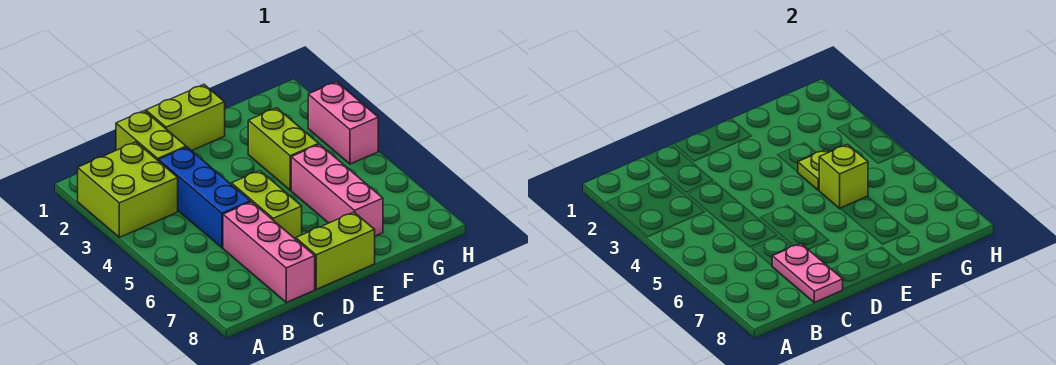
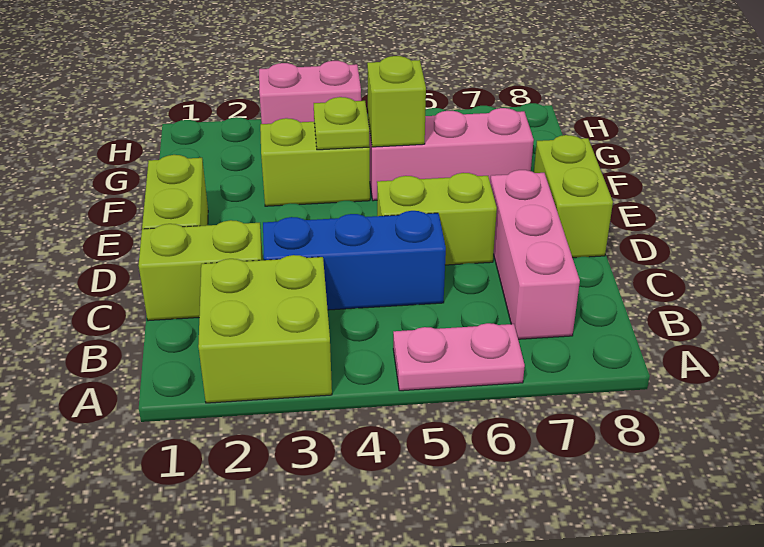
pink brick C6:C8 level 1 -> pink brick B7:D7 level 1
pink plate C7:C8 level 2 -> pink plate A5:A6 level 1

